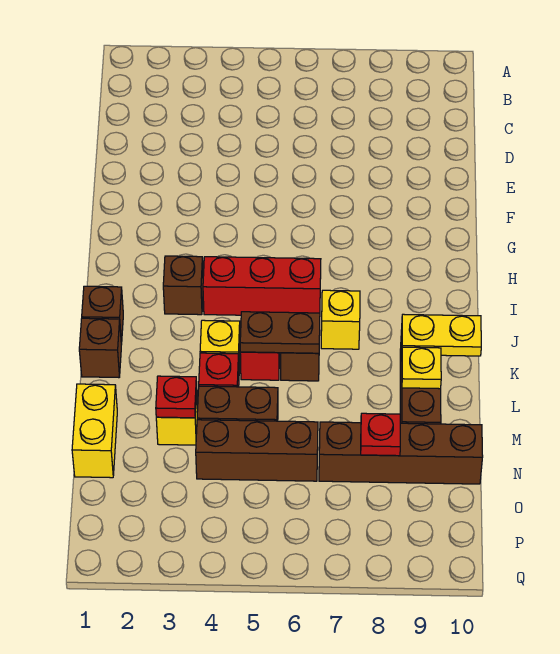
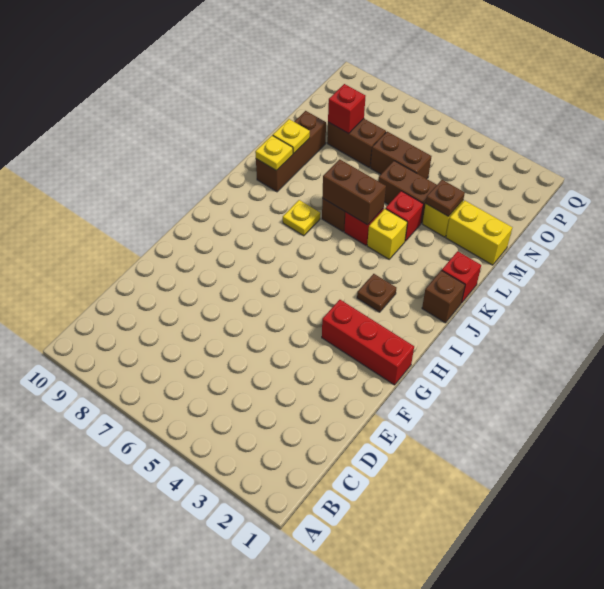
brown brick I3 level 1 -> brown plate I3 level 1
red brick I4:I6 level 1 -> red brick G1:G3 level 1
yellow brick J7 level 1 -> yellow plate J7 level 1
brown brick K1 level 1 -> red brick K1 level 1
brown plate K5:K6 level 2 -> brown brick K5:K6 level 2
yellow plate K9:K10 level 2 -> yellow plate K9 level 2
yellow brick M1:N1 level 1 -> yellow brick M1:M2 level 1
red plate M3 level 2 -> brown plate M3 level 2
brown brick N4:N6 level 1 -> brown brick N5:N6 level 1
brown brick N7:N10 level 1 -> brown brick N7:N8 level 1
red plate N8 level 2 -> red brick N8 level 2

